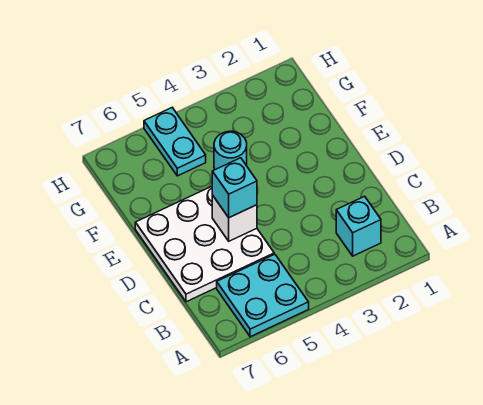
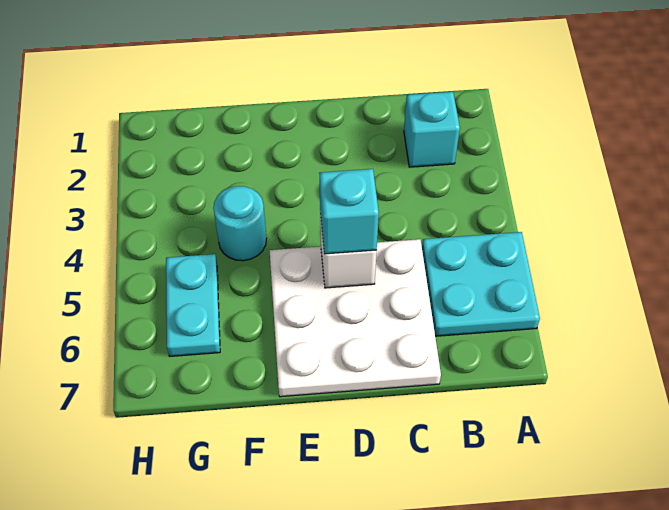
cyan plate G5:H5 level 1 -> cyan plate G5:G6 level 1

